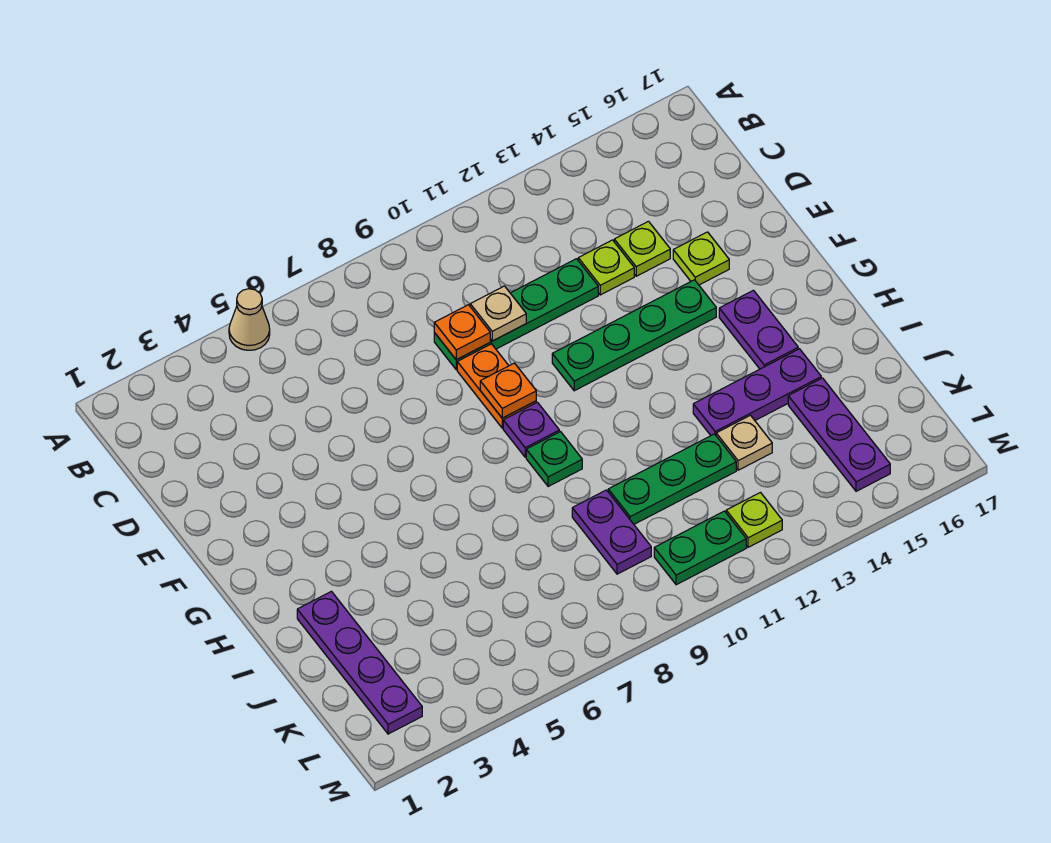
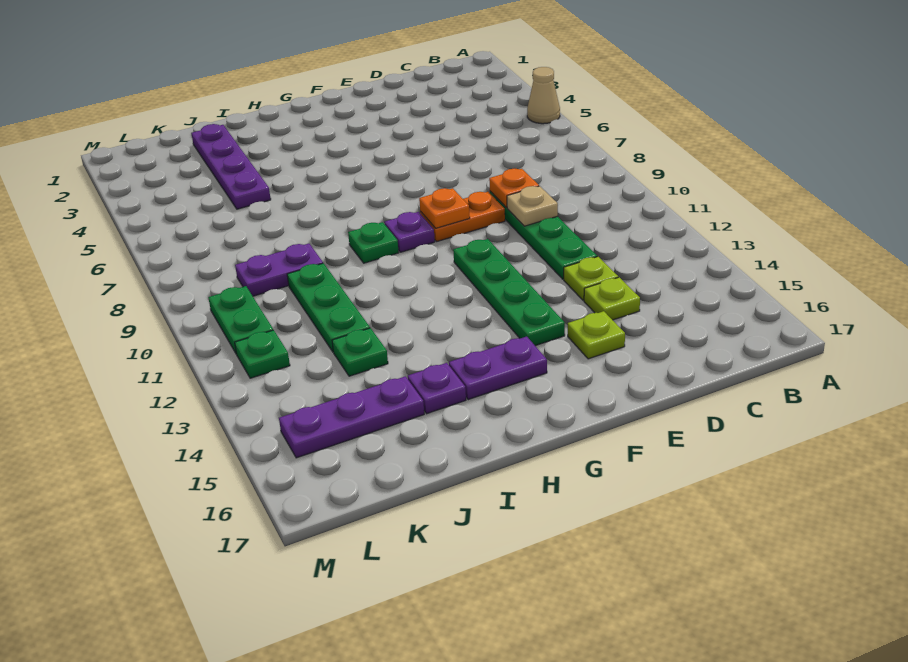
purple plate I2:L2 level 1 -> purple plate J2:J5 level 1
purple plate I13:I15 level 1 -> purple plate I15 level 1
tan plate J13 level 1 -> green plate J13 level 1
lime plate L12 level 1 -> green plate L12 level 1

